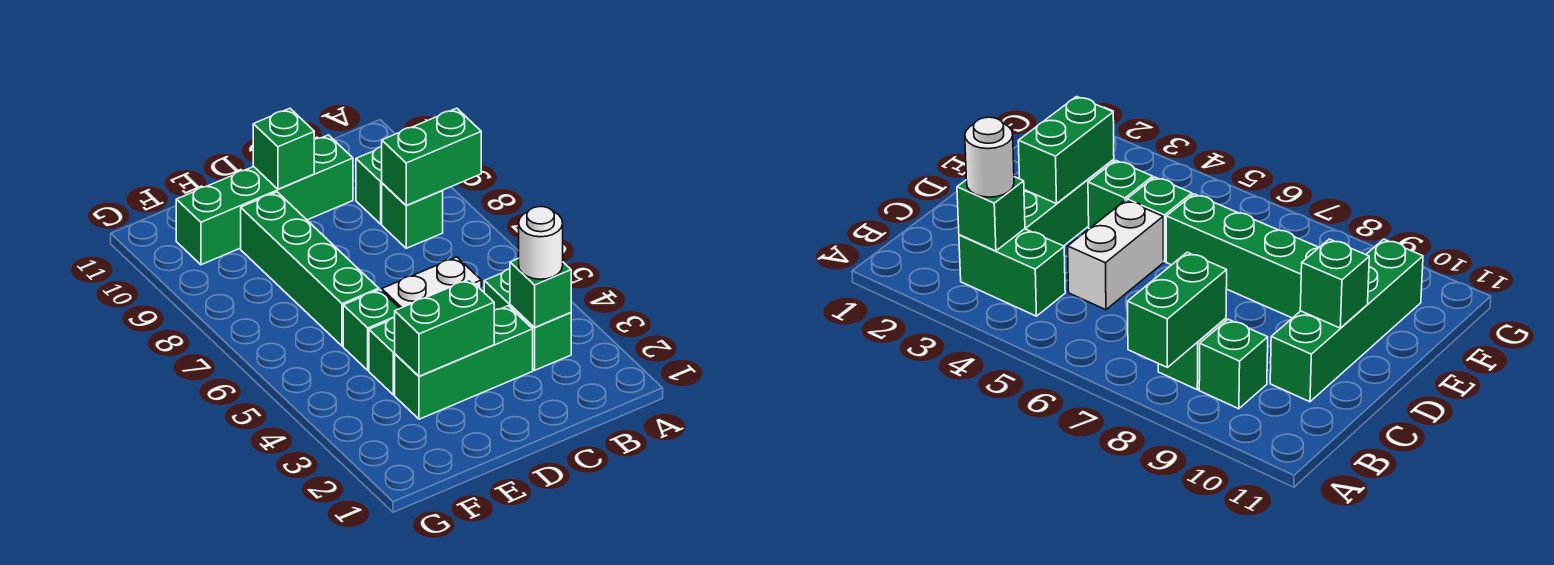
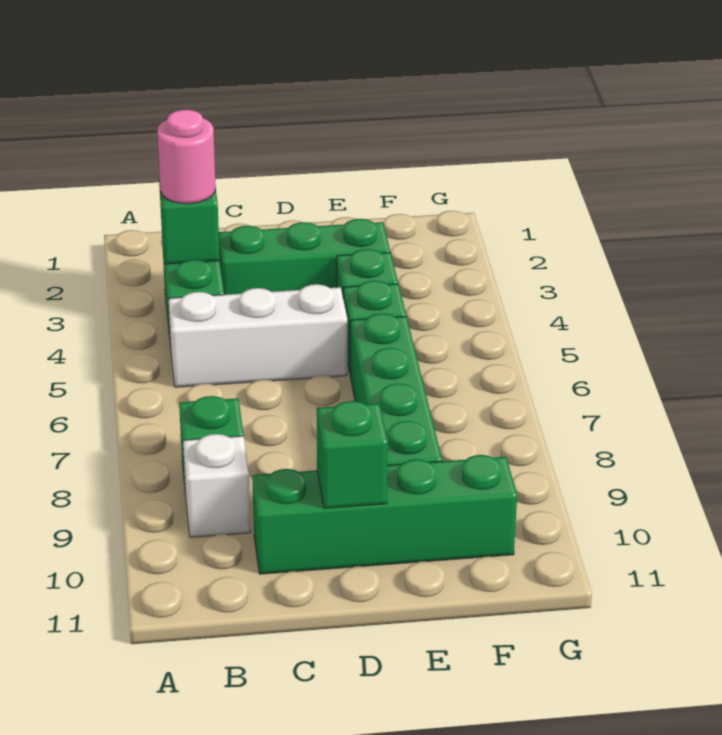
green brick A8:B8 level 2 -> none
white round brick B3 level 3 -> pink round brick B3 level 3
green brick B9 level 1 -> white brick B9 level 1
white brick C5:D5 level 1 -> white brick B5:D5 level 1
green brick D3:E3 level 2 -> none

